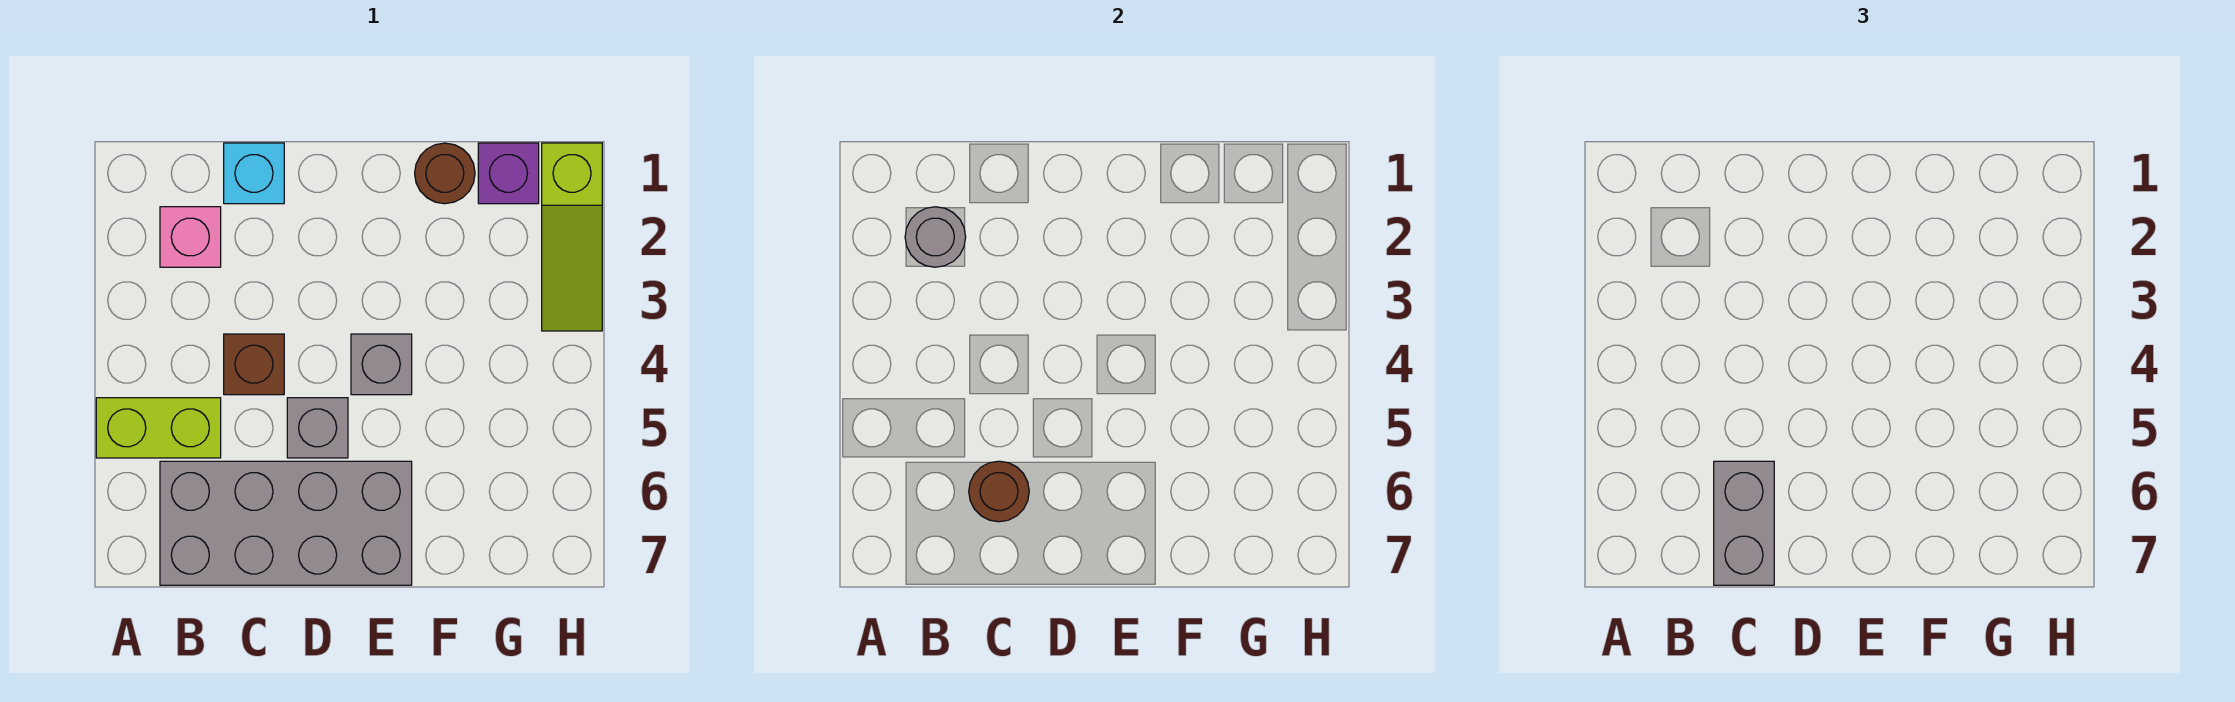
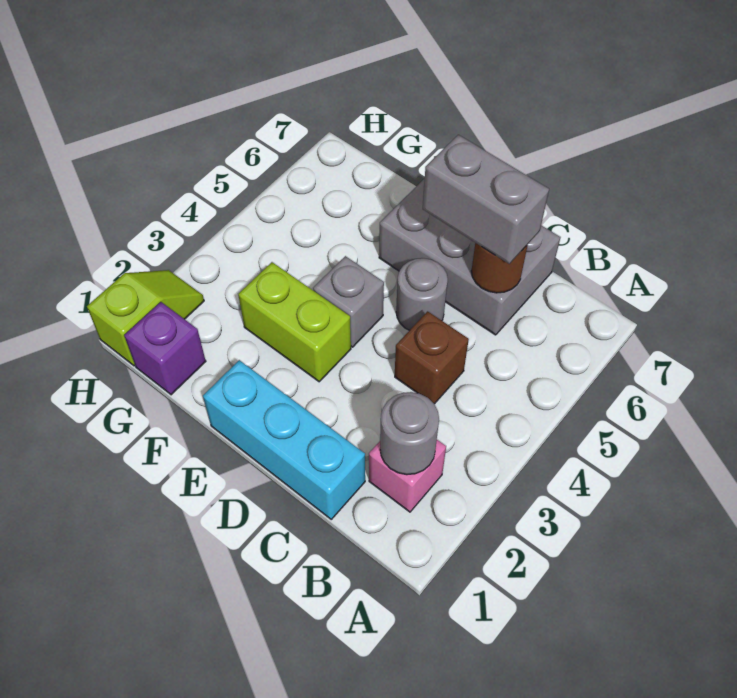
lime brick A5:B5 level 1 -> lime brick E3:F3 level 1
grey brick B6:E7 level 1 -> grey brick C6:E7 level 1
cyan brick C1 level 1 -> cyan brick C1:E1 level 1
grey brick C6:C7 level 3 -> grey brick C6:D6 level 3
grey brick D5 level 1 -> grey round brick D5 level 1
brown round brick F1 level 1 -> none
lime slope H1:H3 level 1 top 1 -> lime slope H1:H2 level 1 top 1

